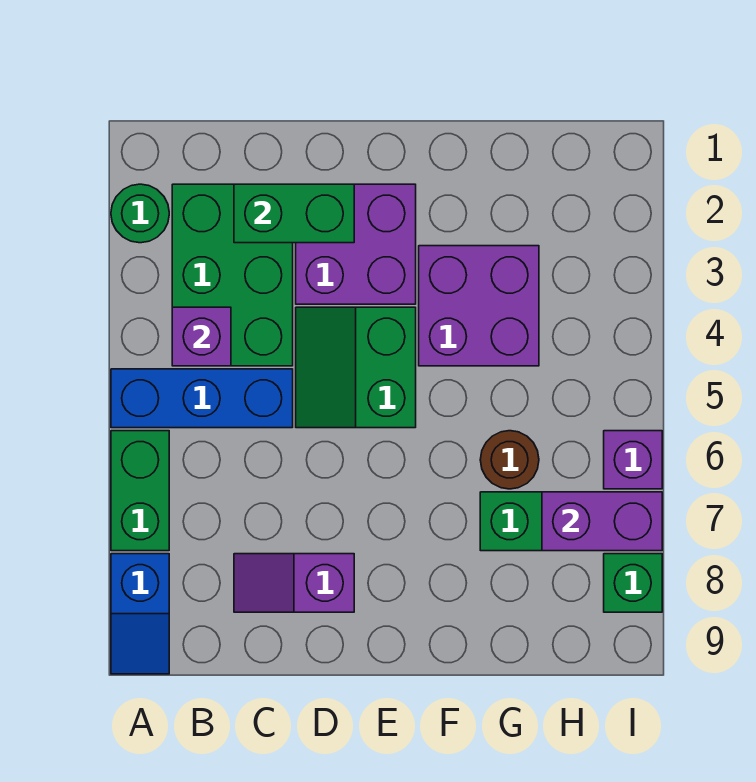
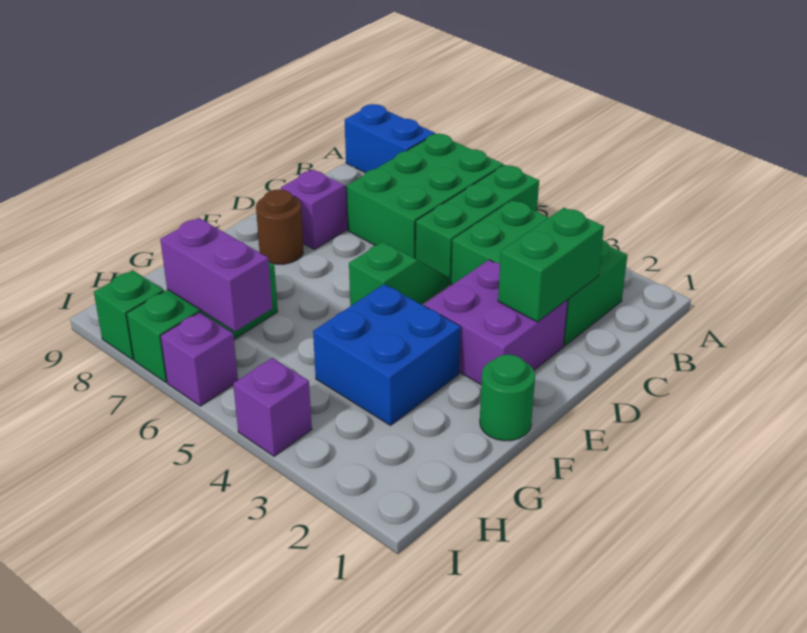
green round brick A2 level 1 -> green round brick F1 level 1
blue brick A5:C5 level 1 -> green brick A5:C5 level 1
green brick A6:A7 level 1 -> green brick A6:C7 level 1
blue slope A8:A9 level 1 top 8 -> blue brick A8:A9 level 1
purple brick B4 level 2 -> purple brick I4 level 1
green slope D4:E5 level 1 top E -> green slope D5:E5 level 1 top E
purple brick F3:G4 level 1 -> blue brick F3:G4 level 1
brown round brick G6 level 1 -> brown round brick E8 level 1
purple brick H7:I7 level 2 -> purple brick H6:H7 level 2

